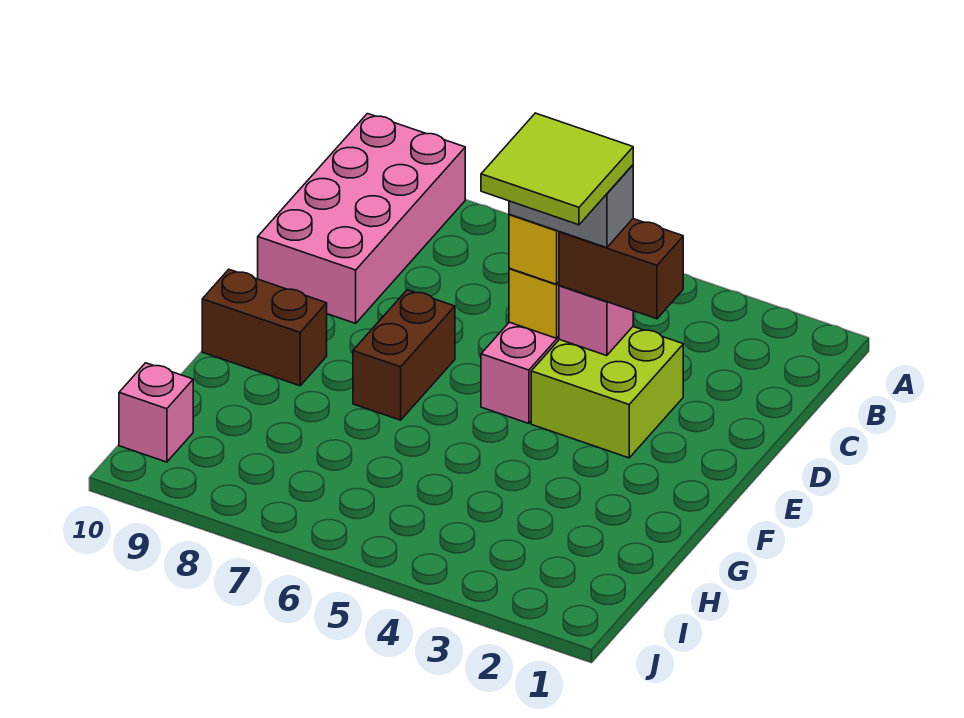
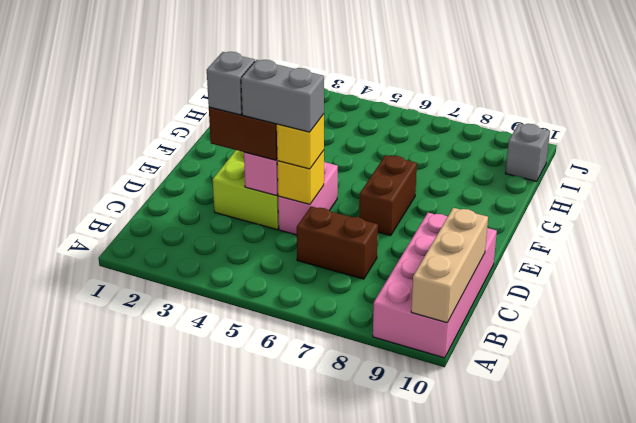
none -> tan brick A10:C10 level 2
none -> grey brick D3 level 4
lime tile D4:E5 level 5 -> none
brown brick F9:F10 level 1 -> brown brick C6:C7 level 1
pink brick I10 level 1 -> grey brick I10 level 1

